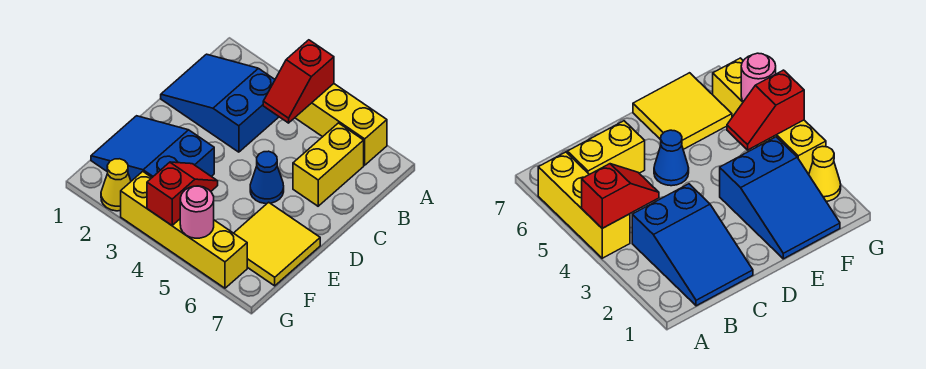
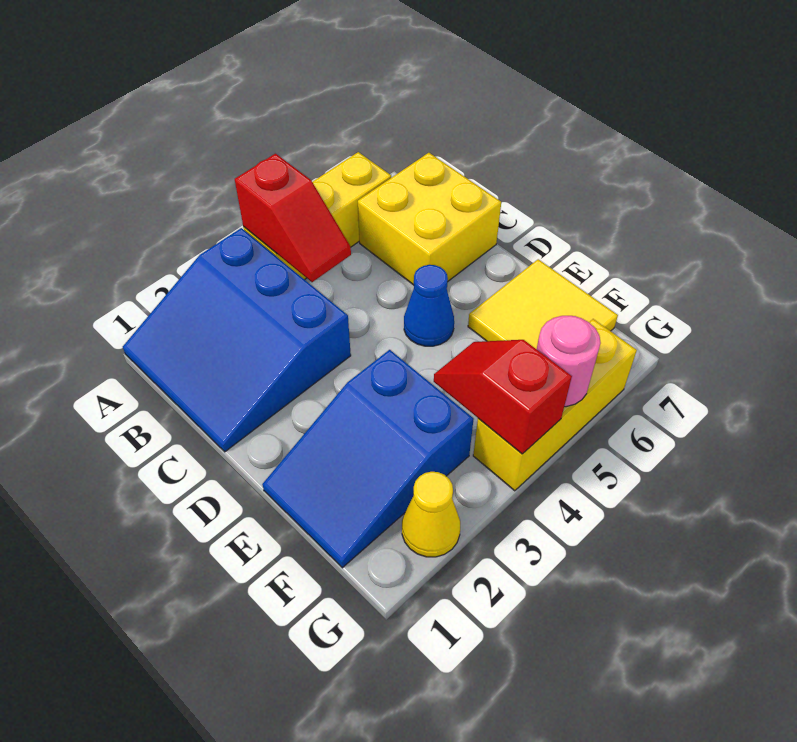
blue slope B1:C3 level 1 top 3 -> blue slope A1:C3 level 1 top 3
yellow brick B6:C6 level 1 -> yellow brick B6:C7 level 1
yellow brick G3:G6 level 1 -> yellow brick G4:G6 level 1

